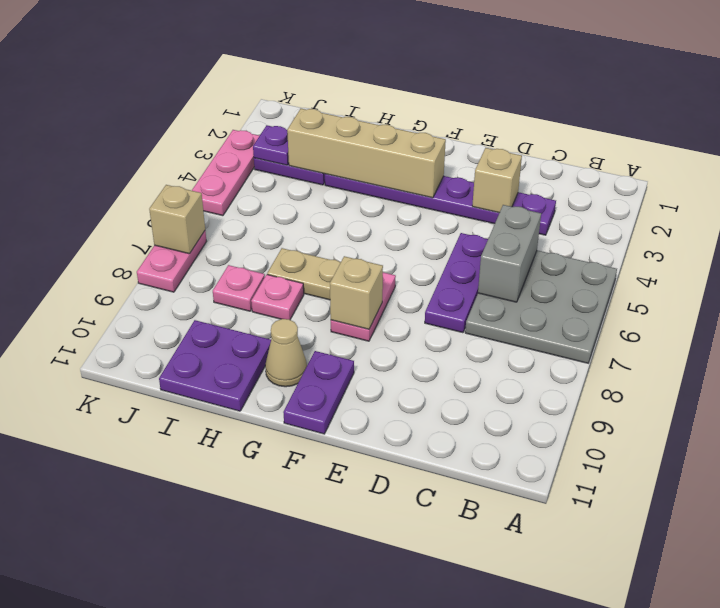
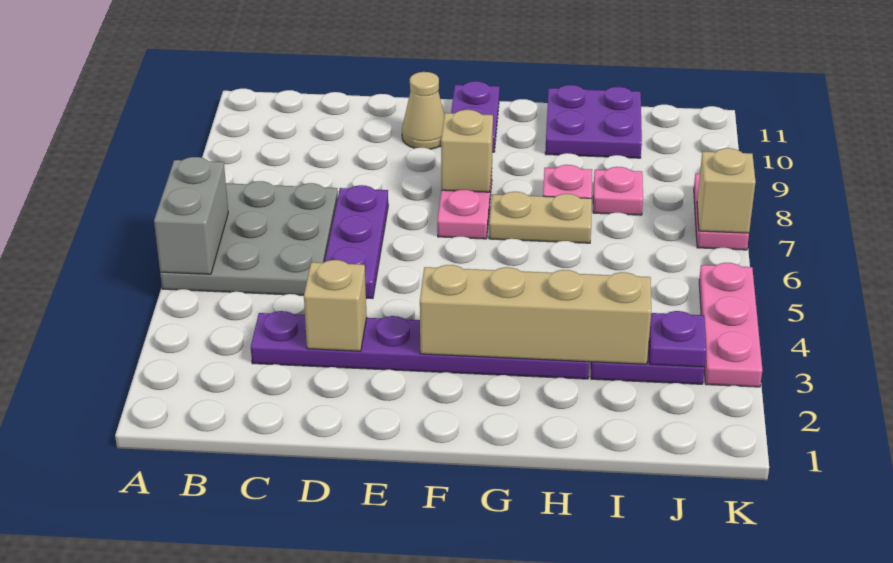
grey brick C5:C6 level 2 -> grey brick A5:A6 level 2
tan cone G10 level 1 -> tan cone E10 level 1

